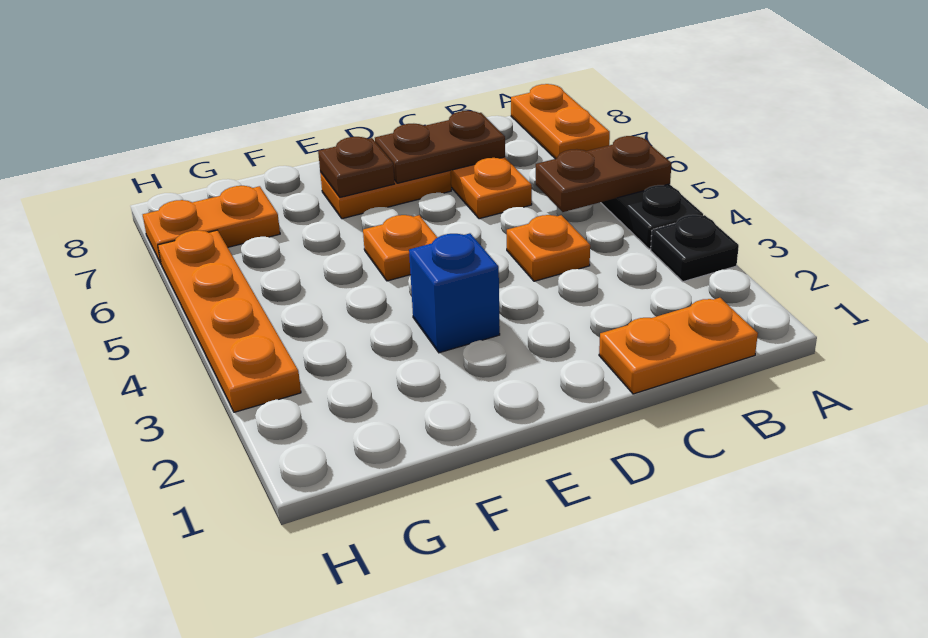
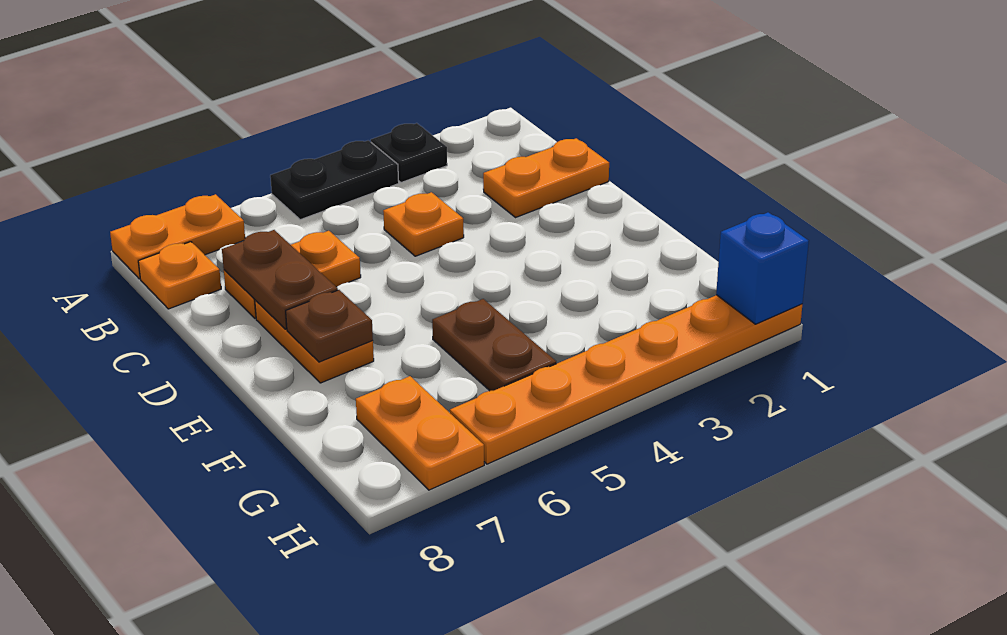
brown plate A5:B5 level 2 -> brown plate F5:G5 level 1
orange plate B1:C1 level 1 -> orange plate C1:C2 level 1
blue brick E3 level 1 -> blue brick H1 level 2
orange plate E5 level 1 -> orange plate B8 level 1
orange plate H3:H6 level 1 -> orange plate H1:H6 level 1

